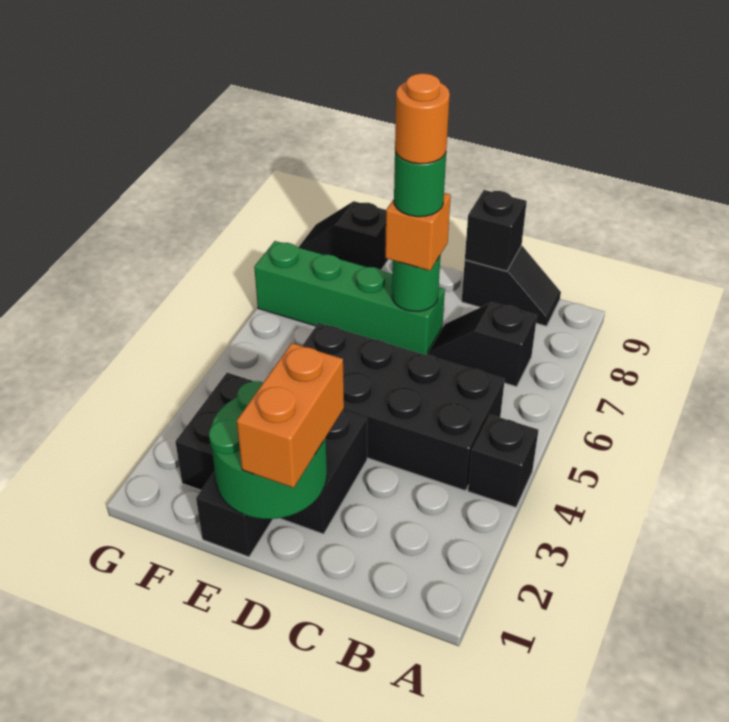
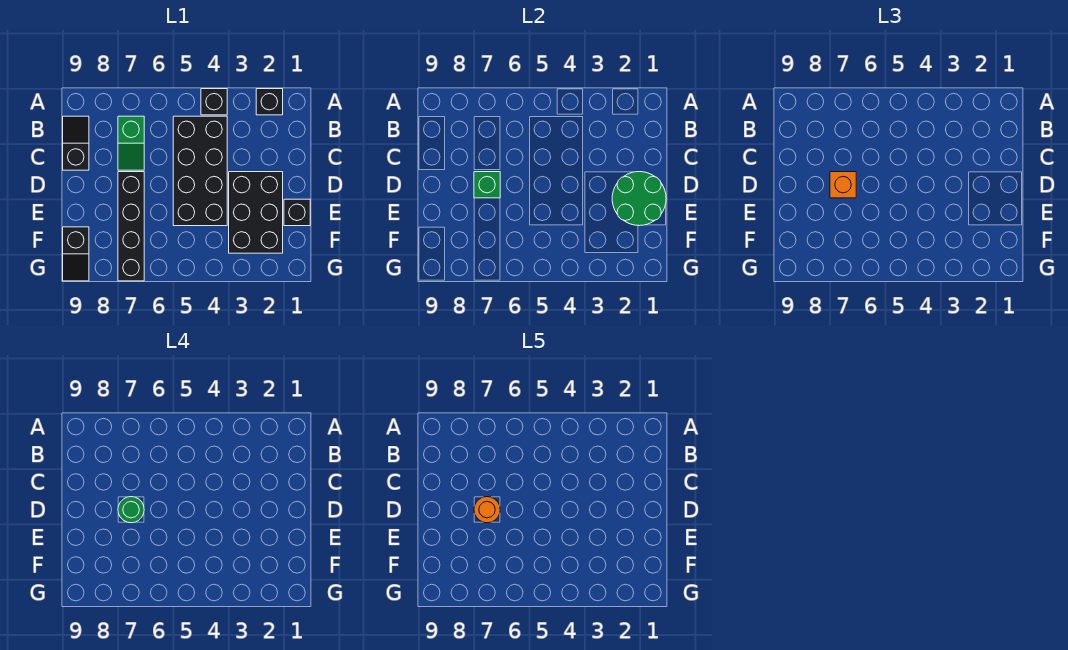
black slope B7:C7 level 1 top B -> green slope B7:C7 level 1 top B
black brick C9 level 2 -> black brick A2 level 1
orange brick D1:D2 level 3 -> none
green brick D7:G7 level 1 -> black brick D7:G7 level 1
green round brick D7 level 2 -> green brick D7 level 2

